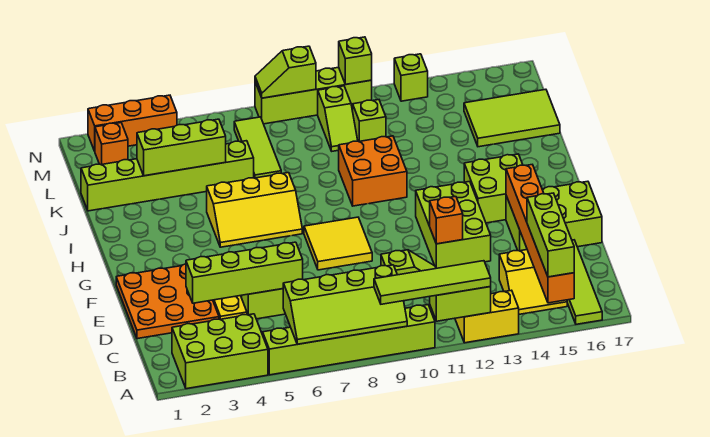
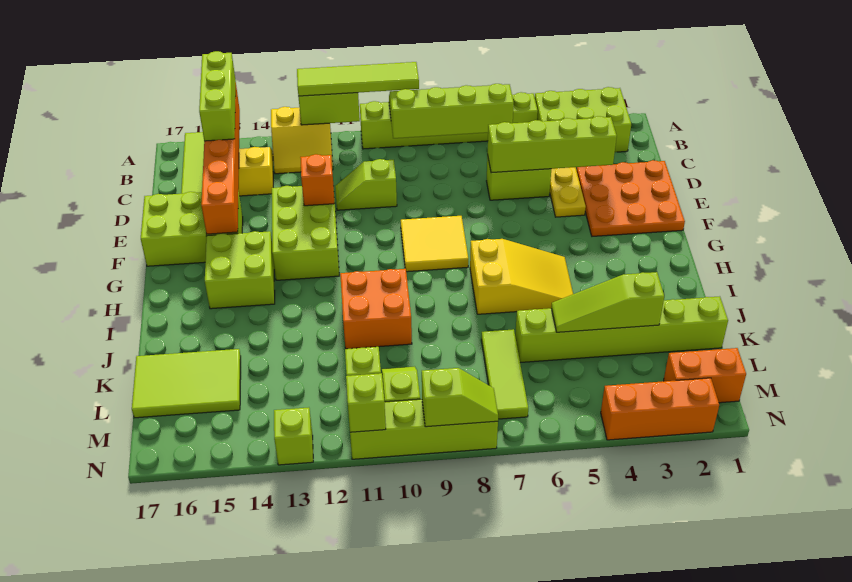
yellow slope H5:I7 level 1 top I -> yellow slope H5:I7 level 1 top 7
lime brick K3:K5 level 2 -> lime slope K3:K5 level 2 top 3
orange brick M2 level 1 -> orange brick M1:M2 level 1

